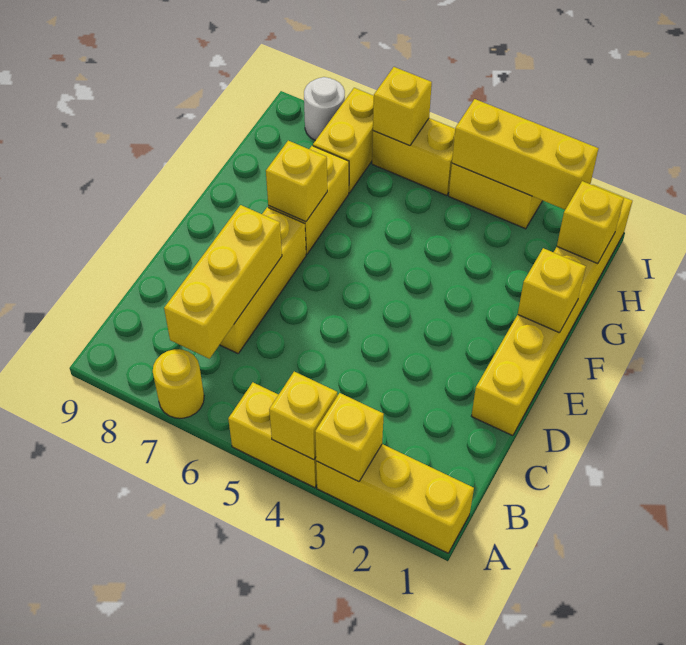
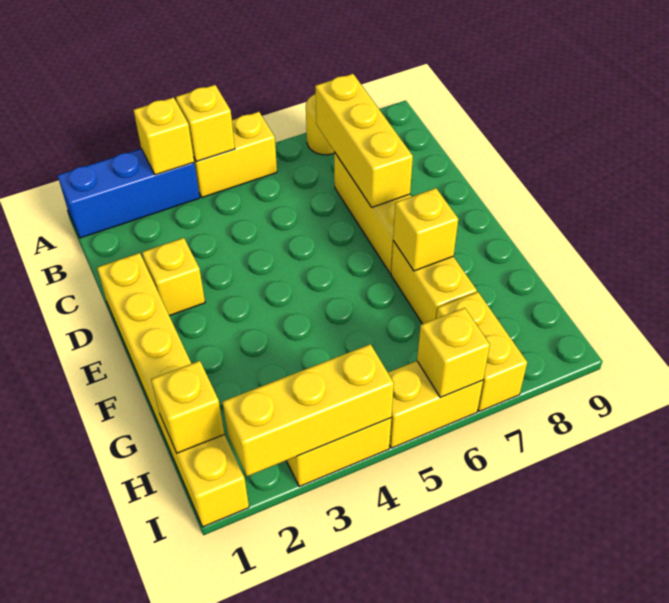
yellow brick A1:A3 level 1 -> blue brick A1:A3 level 1
yellow brick F1 level 2 -> yellow brick D2 level 1
white round brick I8 level 1 -> none

